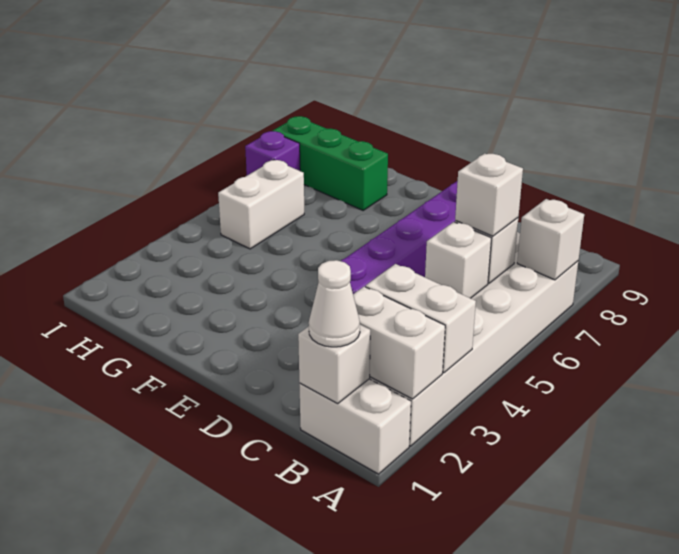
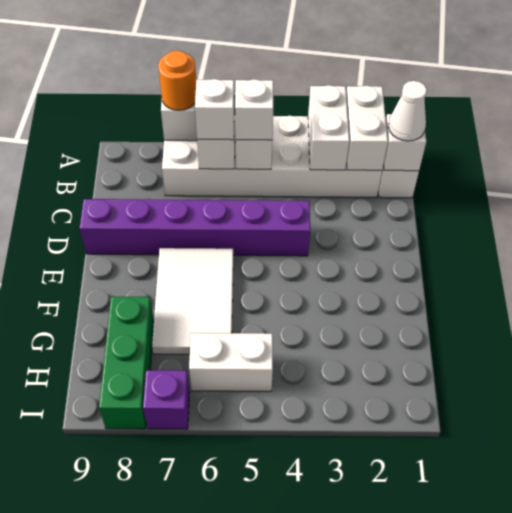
none -> orange round brick A7 level 3
none -> white brick B5 level 3
none -> white tile E6:G7 level 1

